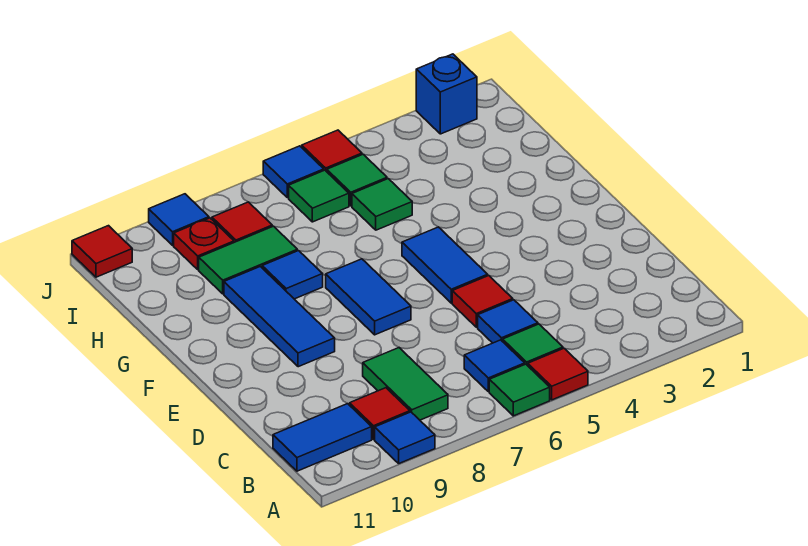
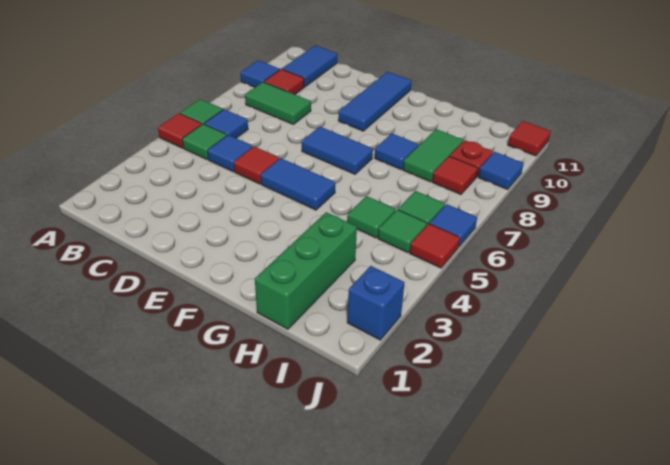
blue tile E9:G9 level 1 -> blue tile E9:E11 level 1
none -> green brick H1:H3 level 1

